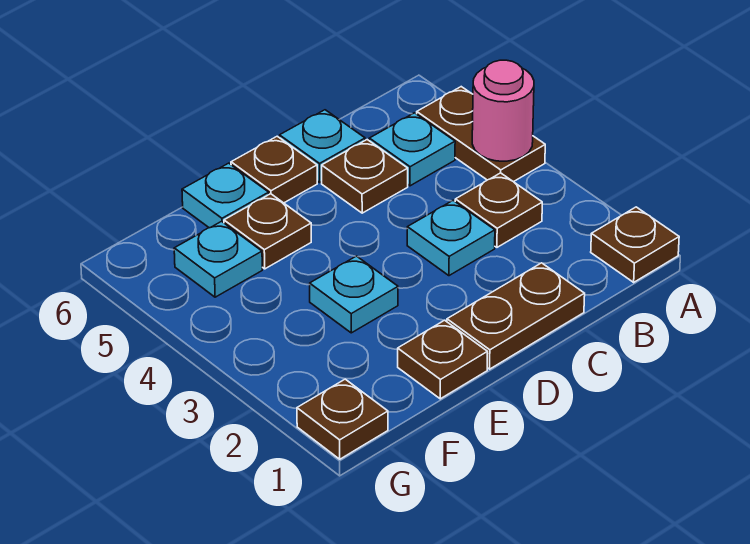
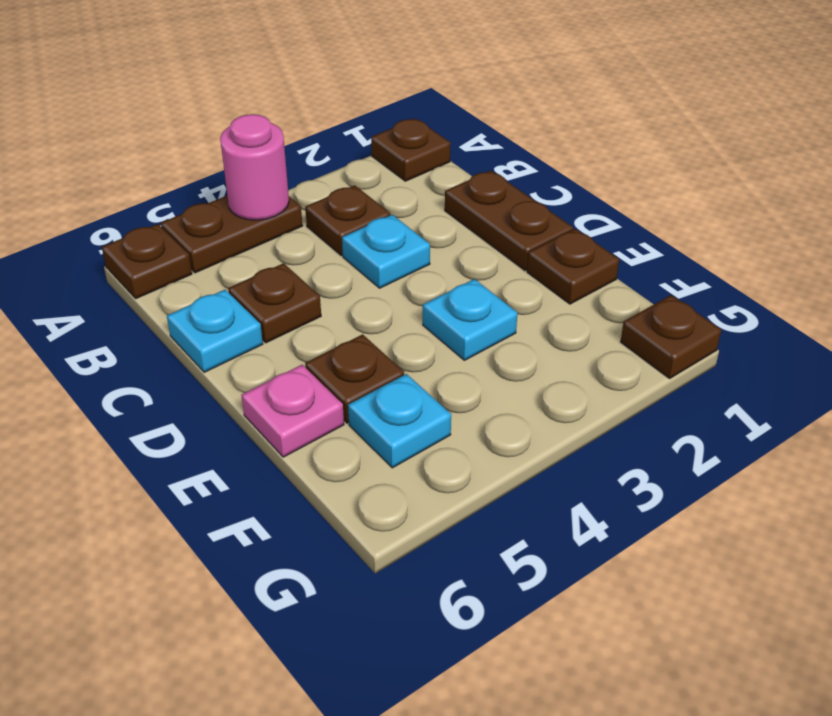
cyan plate B5 level 1 -> none
brown plate D6 level 1 -> brown plate A6 level 1
cyan plate E6 level 1 -> pink plate E6 level 1

